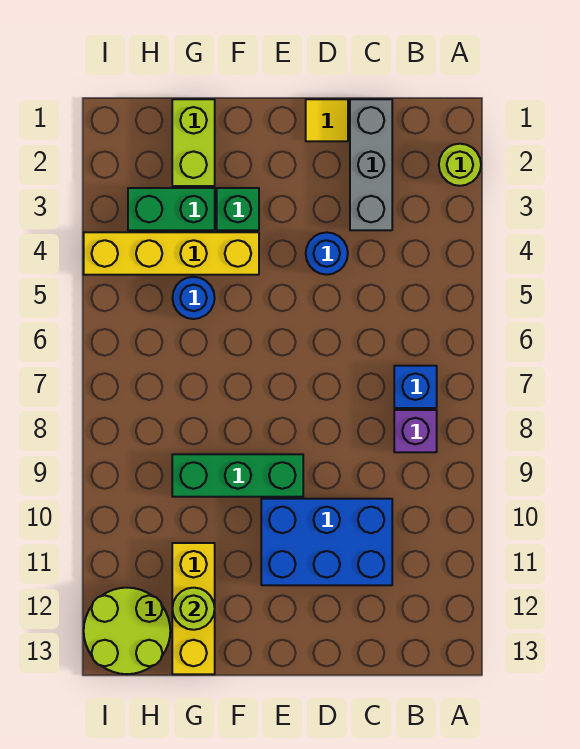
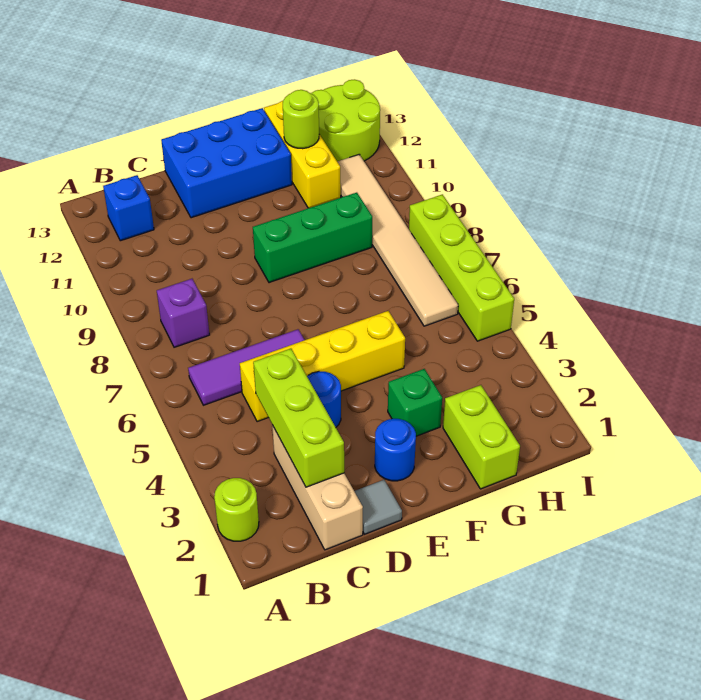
none -> purple tile B6:D6 level 1
blue brick B7 level 1 -> blue brick B12 level 1
grey brick C1:C3 level 1 -> tan brick C1:C3 level 1
none -> lime brick C2:C4 level 2
blue brick C10:E11 level 1 -> blue brick D12:F13 level 1
yellow tile D1 level 1 -> grey tile D1 level 1
yellow brick F4:I4 level 1 -> yellow brick C5:F5 level 1
green brick G3:H3 level 1 -> none
blue round brick G5 level 1 -> blue round brick E2 level 1
none -> tan tile H6:H11 level 1
none -> lime brick I5:I8 level 1

